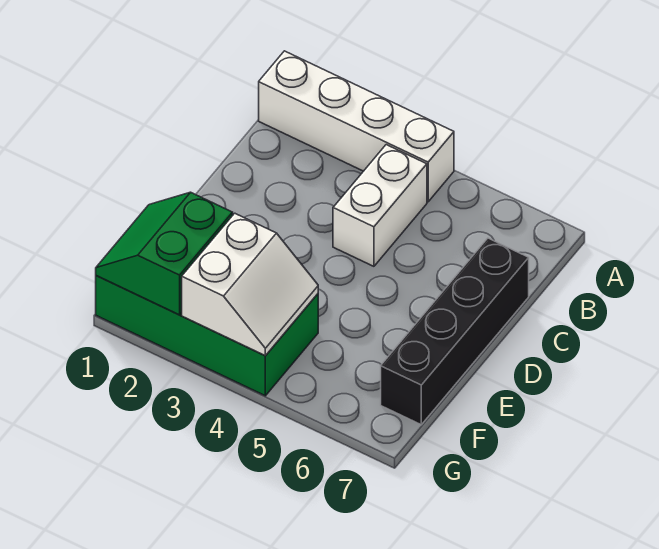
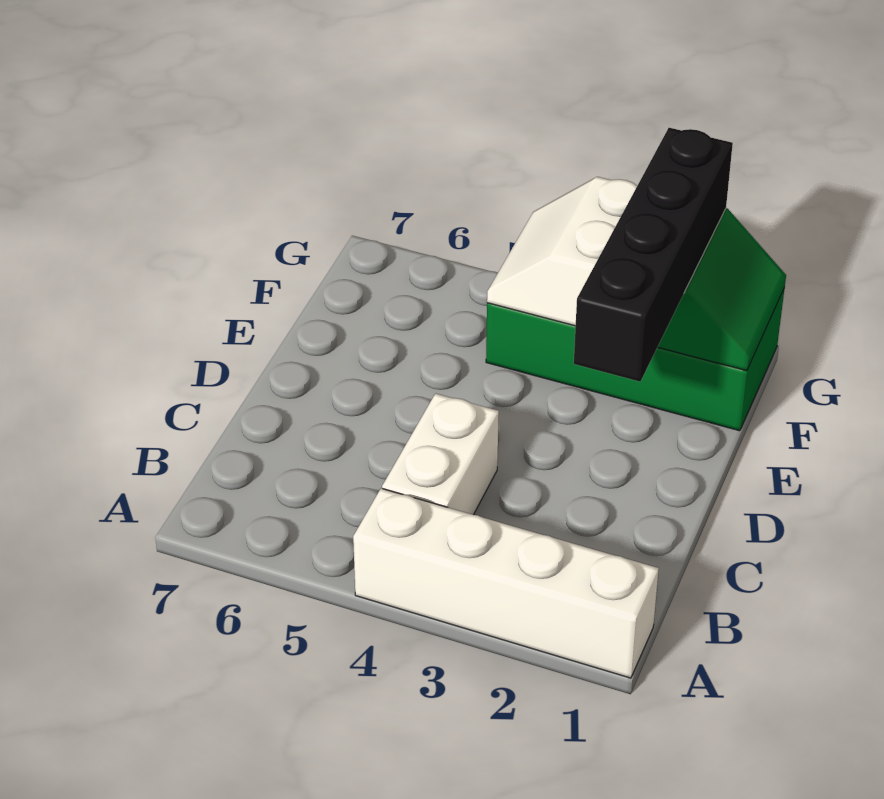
black brick C7:F7 level 1 -> black brick D2:G2 level 3

